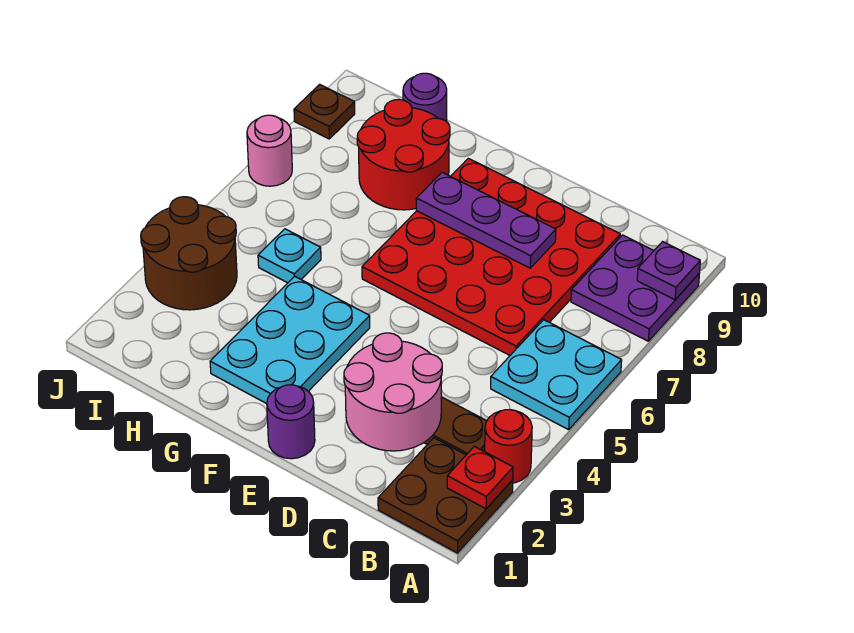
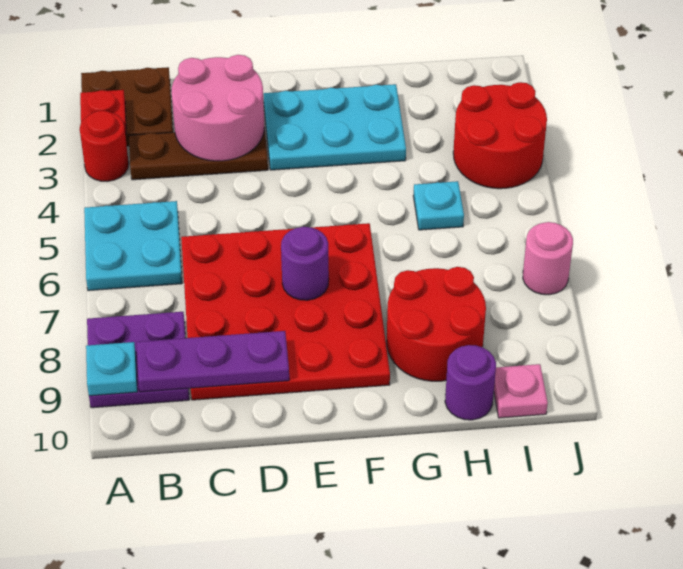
purple plate A9 level 2 -> cyan plate A9 level 2
purple plate D8:F8 level 2 -> purple plate B9:D9 level 2
purple round brick E1 level 1 -> purple round brick E7 level 2
cyan plate F2:G4 level 1 -> cyan plate E2:G3 level 1
brown round brick I3:J4 level 1 -> red round brick I3:J4 level 1
none -> pink plate I10 level 1
brown plate J9 level 1 -> none

